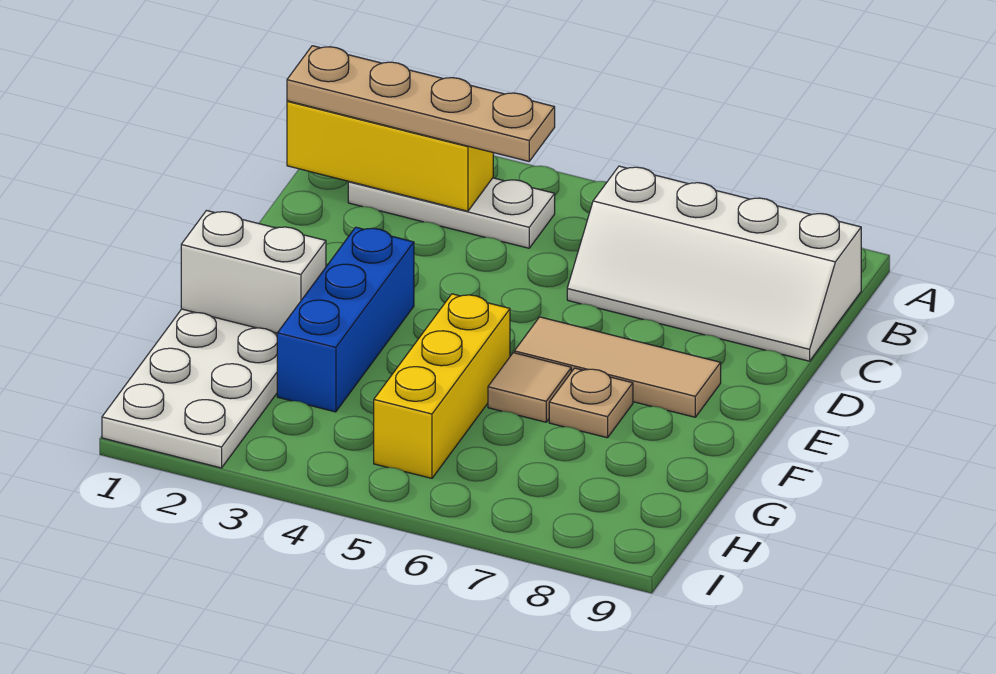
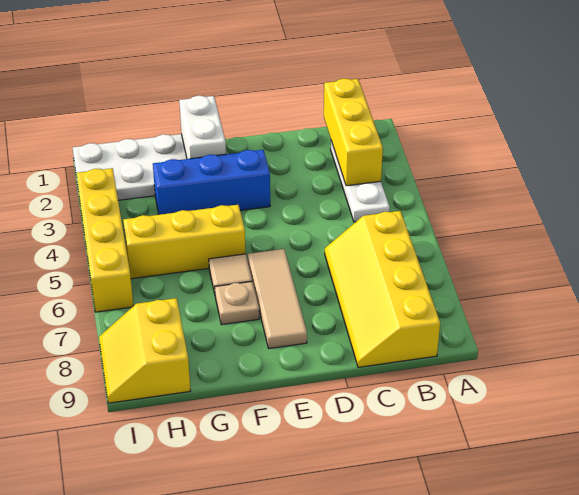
tan plate B1:B4 level 3 -> none
white slope B6:C9 level 1 top B -> yellow slope B6:C9 level 1 top B
none -> yellow slope H8:I9 level 1 top H
none -> yellow brick I3:I6 level 1

